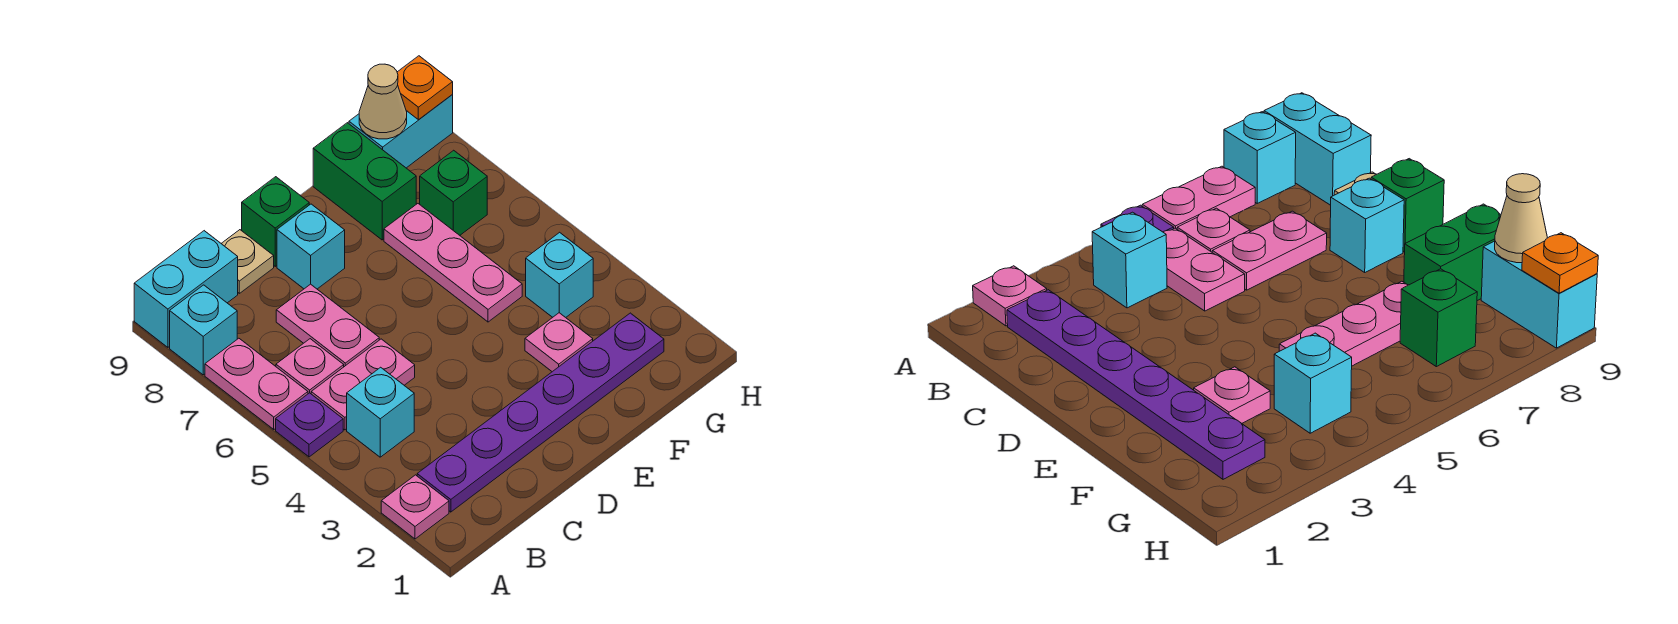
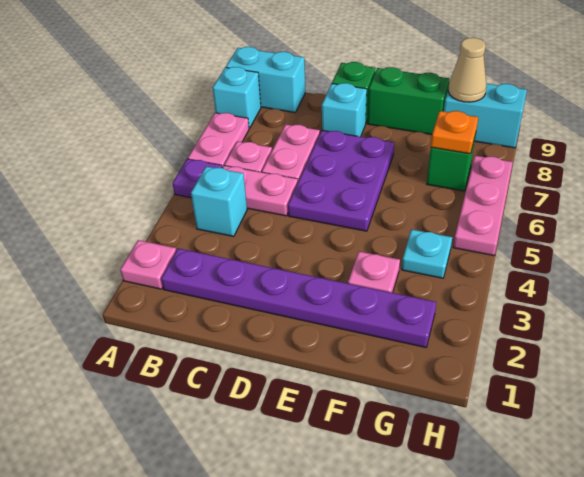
tan plate C9 level 1 -> none
none -> purple plate D5:E7 level 1
pink plate F5:F7 level 1 -> pink plate H5:H7 level 1
green brick F8:F9 level 1 -> green brick E9:F9 level 1
cyan brick G4 level 1 -> cyan plate G4 level 1
orange plate H9 level 2 -> orange plate G7 level 2

